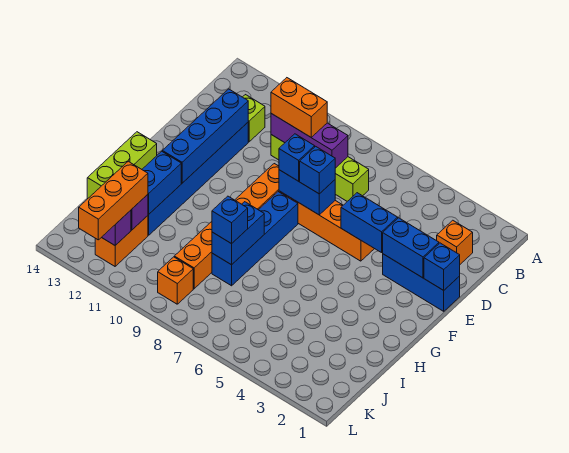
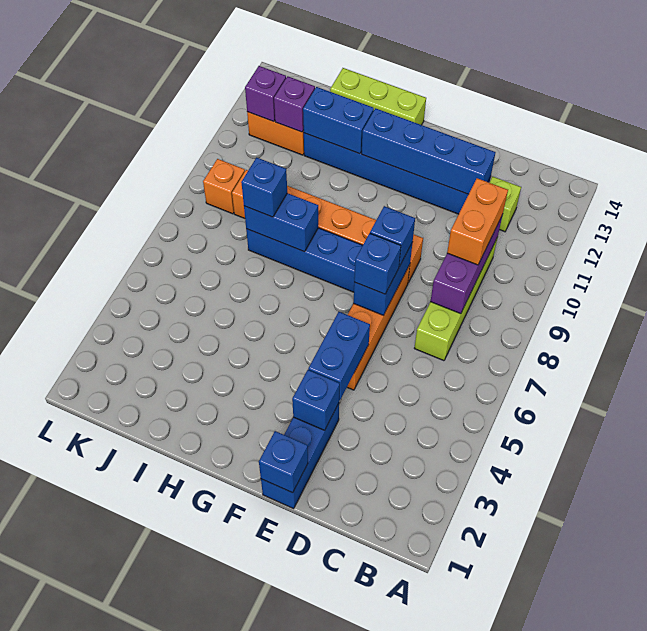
orange brick C2 level 1 -> none
blue brick E2:E3 level 2 -> blue brick E3 level 2
orange brick J12:L12 level 3 -> none

